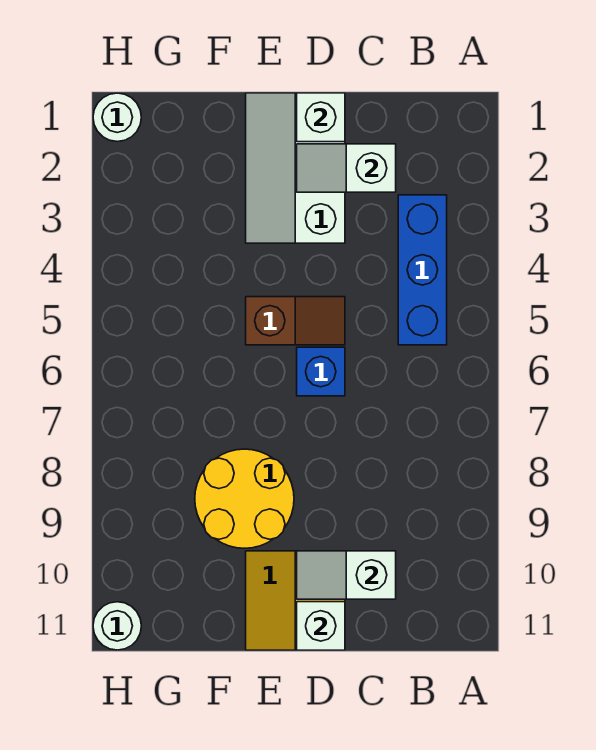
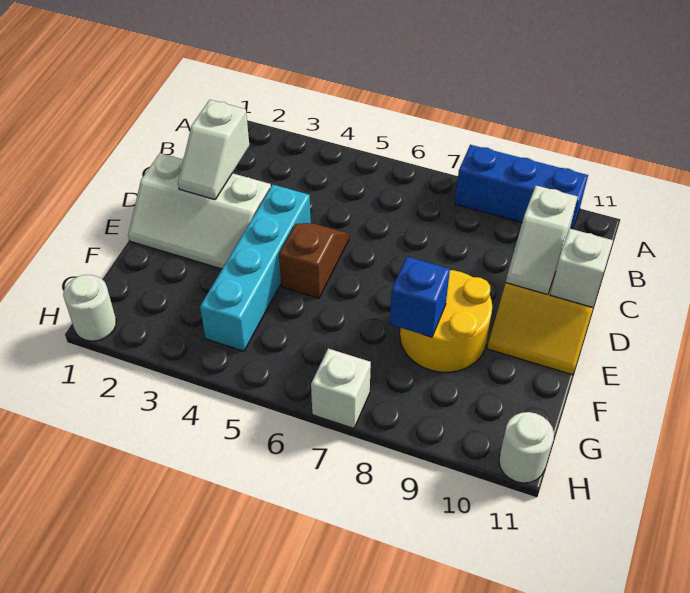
blue brick B3:B5 level 1 -> blue brick A8:A10 level 1
white brick D1 level 2 -> white brick H7 level 1
none -> cyan brick D4:G4 level 1
blue brick D6 level 1 -> blue brick F8 level 2

